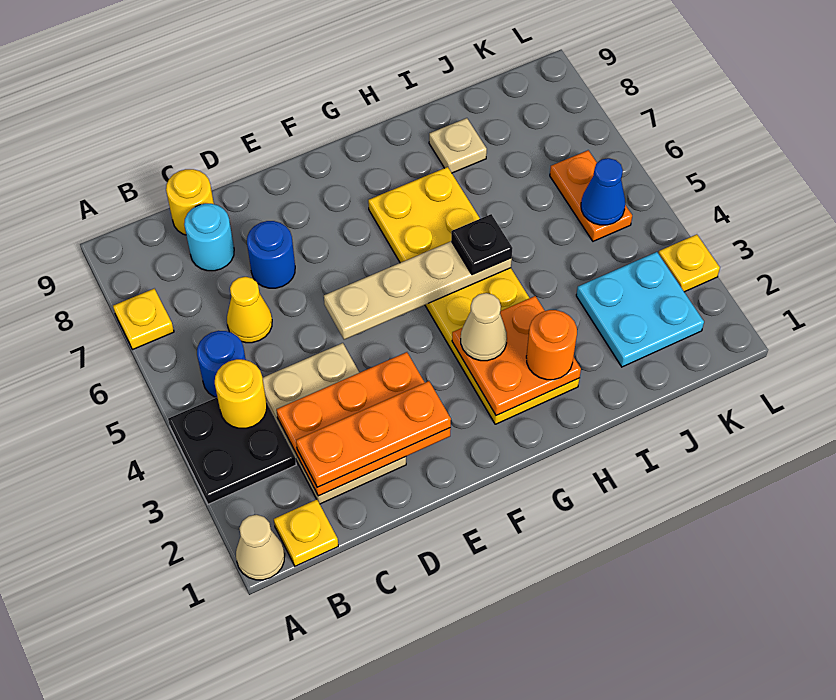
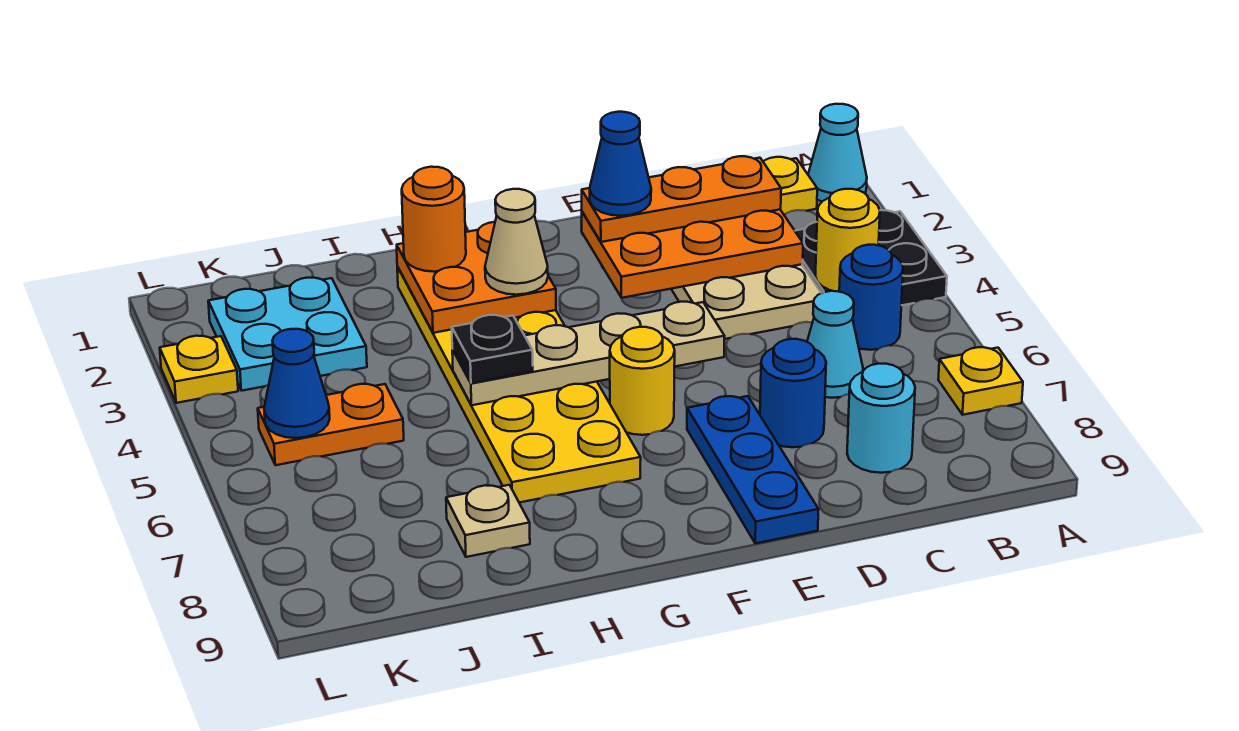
tan cone A1 level 1 -> cyan cone A1 level 1
yellow cone C6 level 1 -> cyan cone C6 level 1
yellow round brick C9 level 1 -> yellow round brick F6 level 1
none -> blue cone E2 level 4
none -> blue plate E7:E9 level 1
orange plate K5:K6 level 1 -> orange plate J5:K5 level 1

